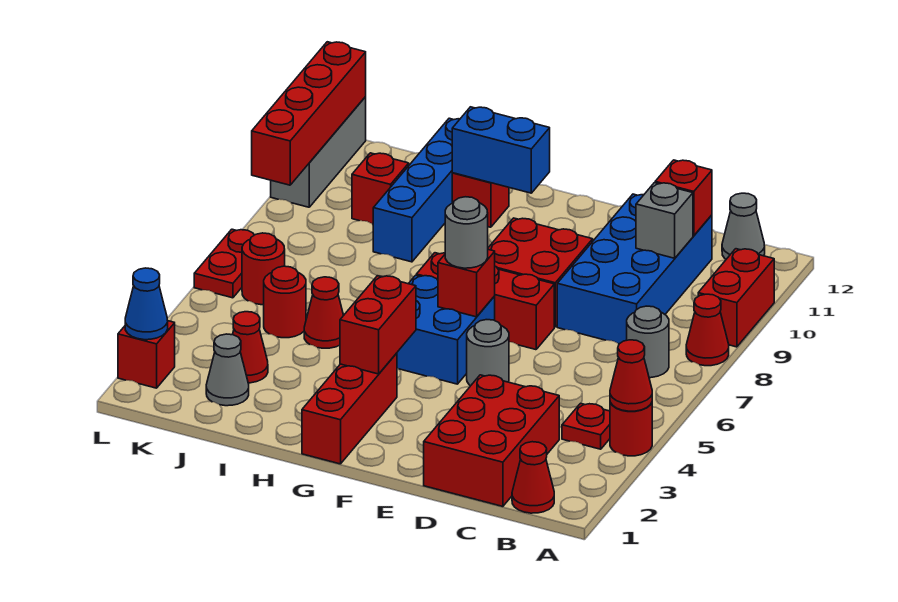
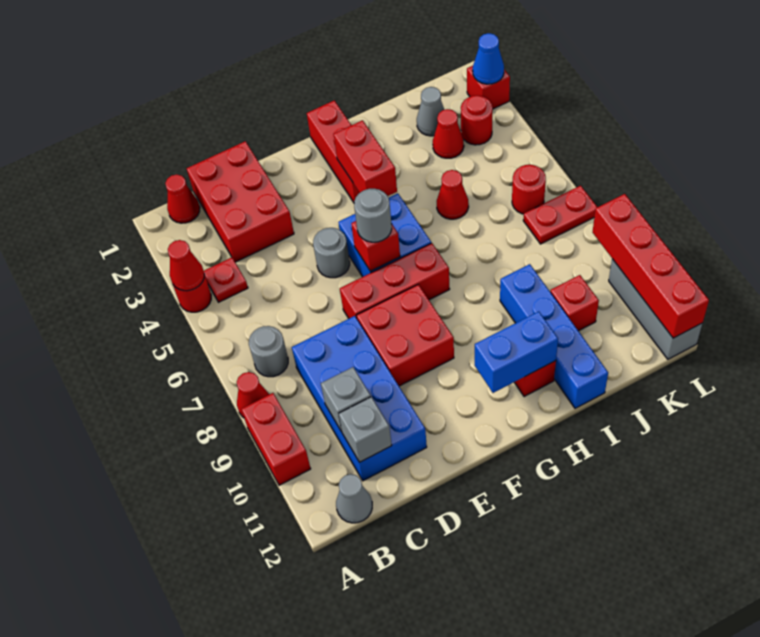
red brick C11 level 2 -> grey brick C11 level 2
red round brick J5 level 1 -> red round brick K3 level 1
red plate L6:L7 level 1 -> red plate K7:L7 level 1

